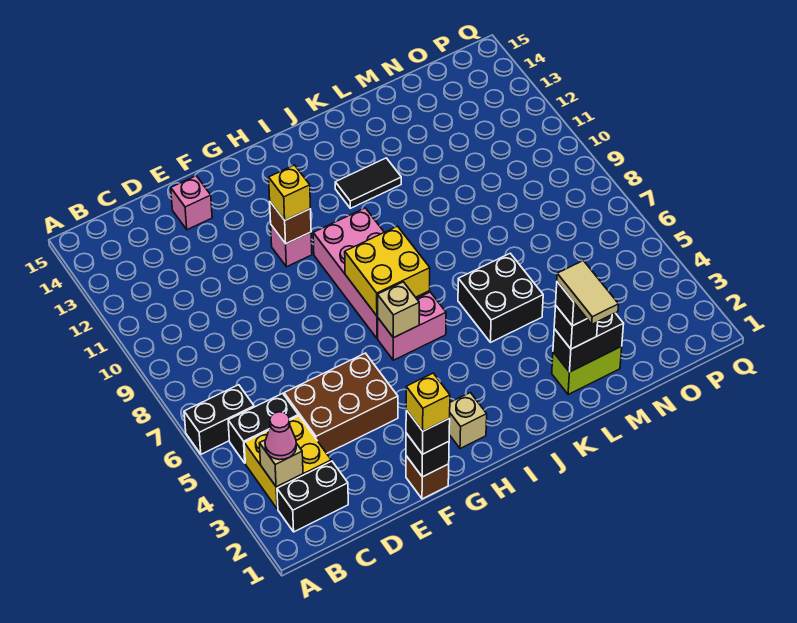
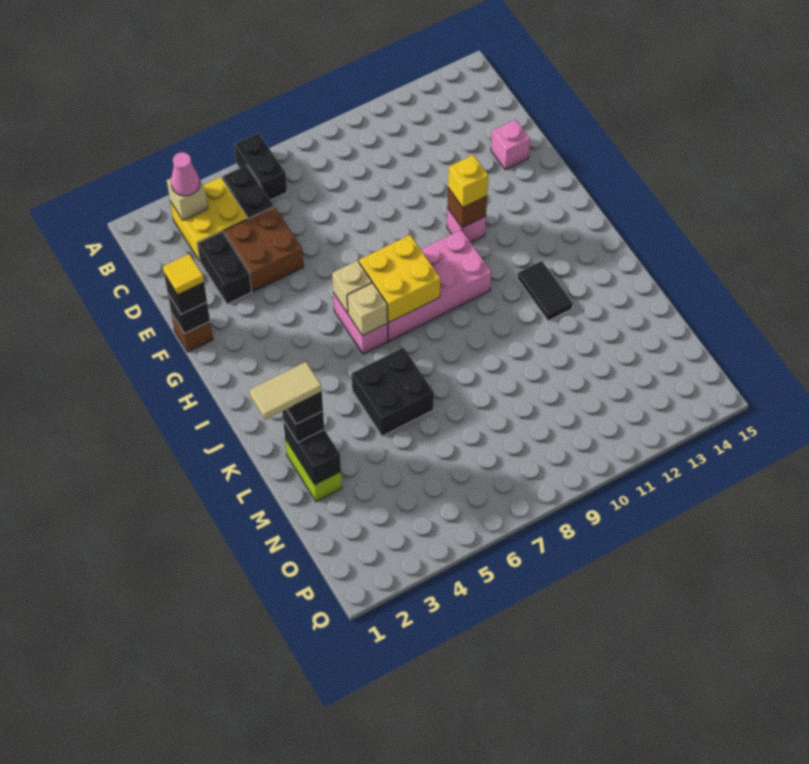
black brick B2:C2 level 1 -> black brick D3:E3 level 1
brown brick D4:F5 level 1 -> brown brick D4:E5 level 1
yellow brick F1 level 4 -> yellow tile F1 level 4
tan brick H2 level 1 -> tan brick I6 level 2

